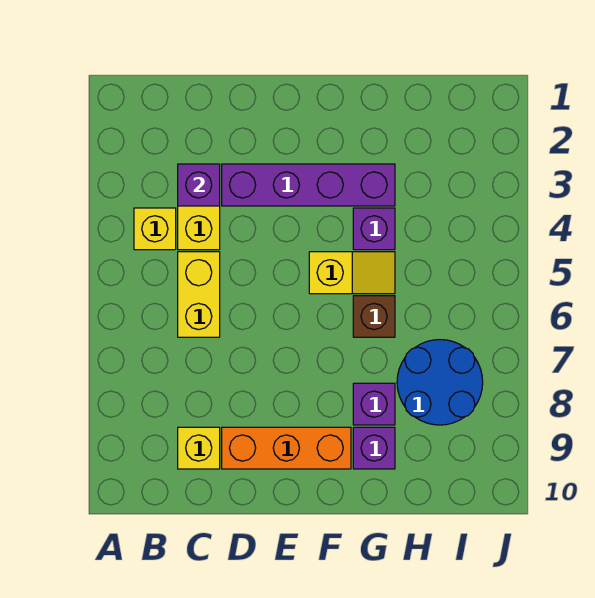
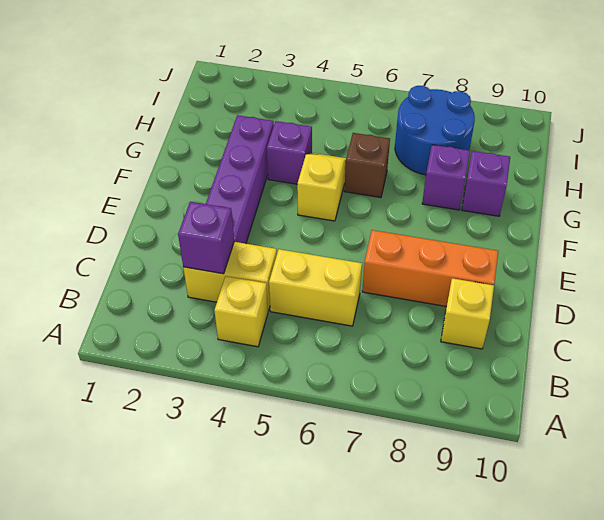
orange brick D9:F9 level 1 -> orange brick D7:D9 level 1

